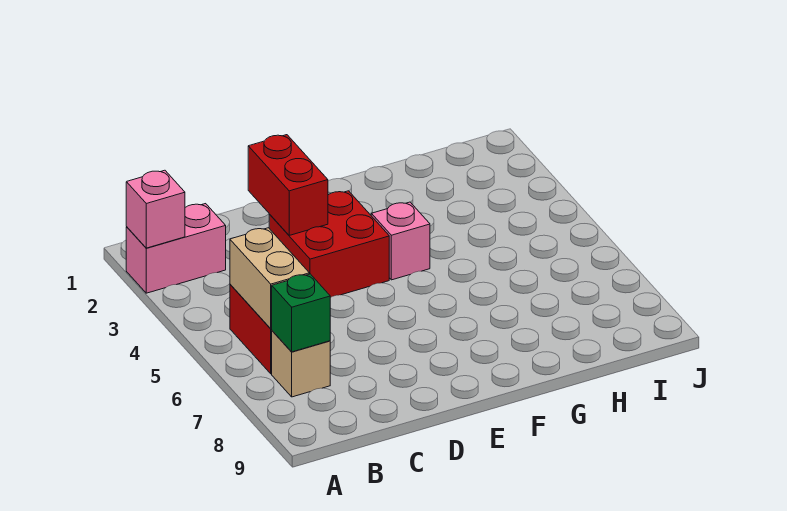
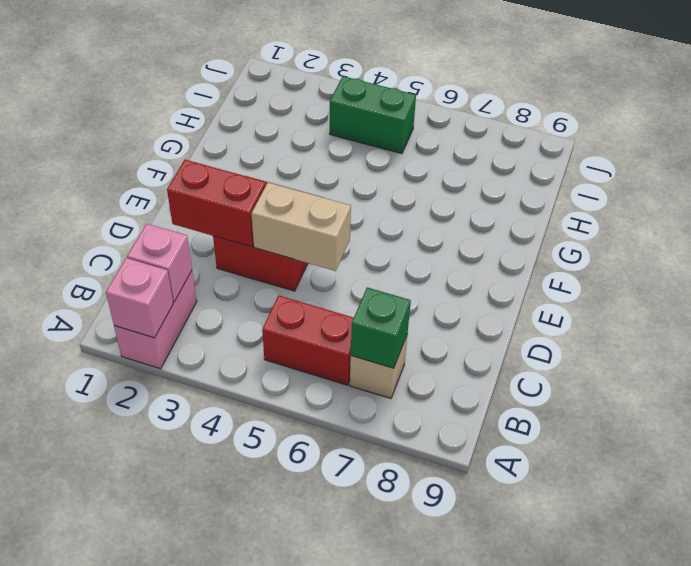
tan brick B5:B6 level 2 -> tan brick D4:D5 level 2
pink brick F4 level 1 -> pink brick B2 level 2
none -> green brick I4:I5 level 1

